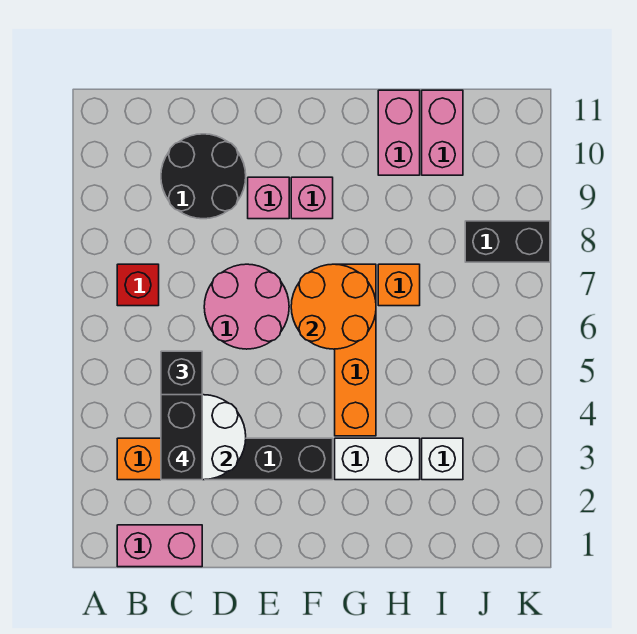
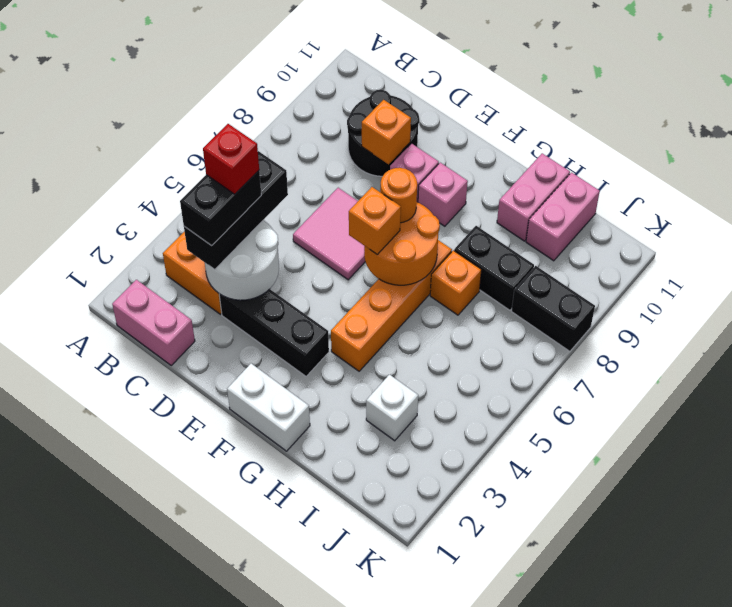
red brick B7 level 1 -> red brick C4 level 5
pink round brick D6:E7 level 1 -> pink tile D6:E7 level 1
none -> orange brick D9 level 2
none -> orange brick F6 level 3
none -> orange round brick F7 level 3
white brick G3:H3 level 1 -> white brick F1:G1 level 1
none -> black brick H8:I8 level 1

